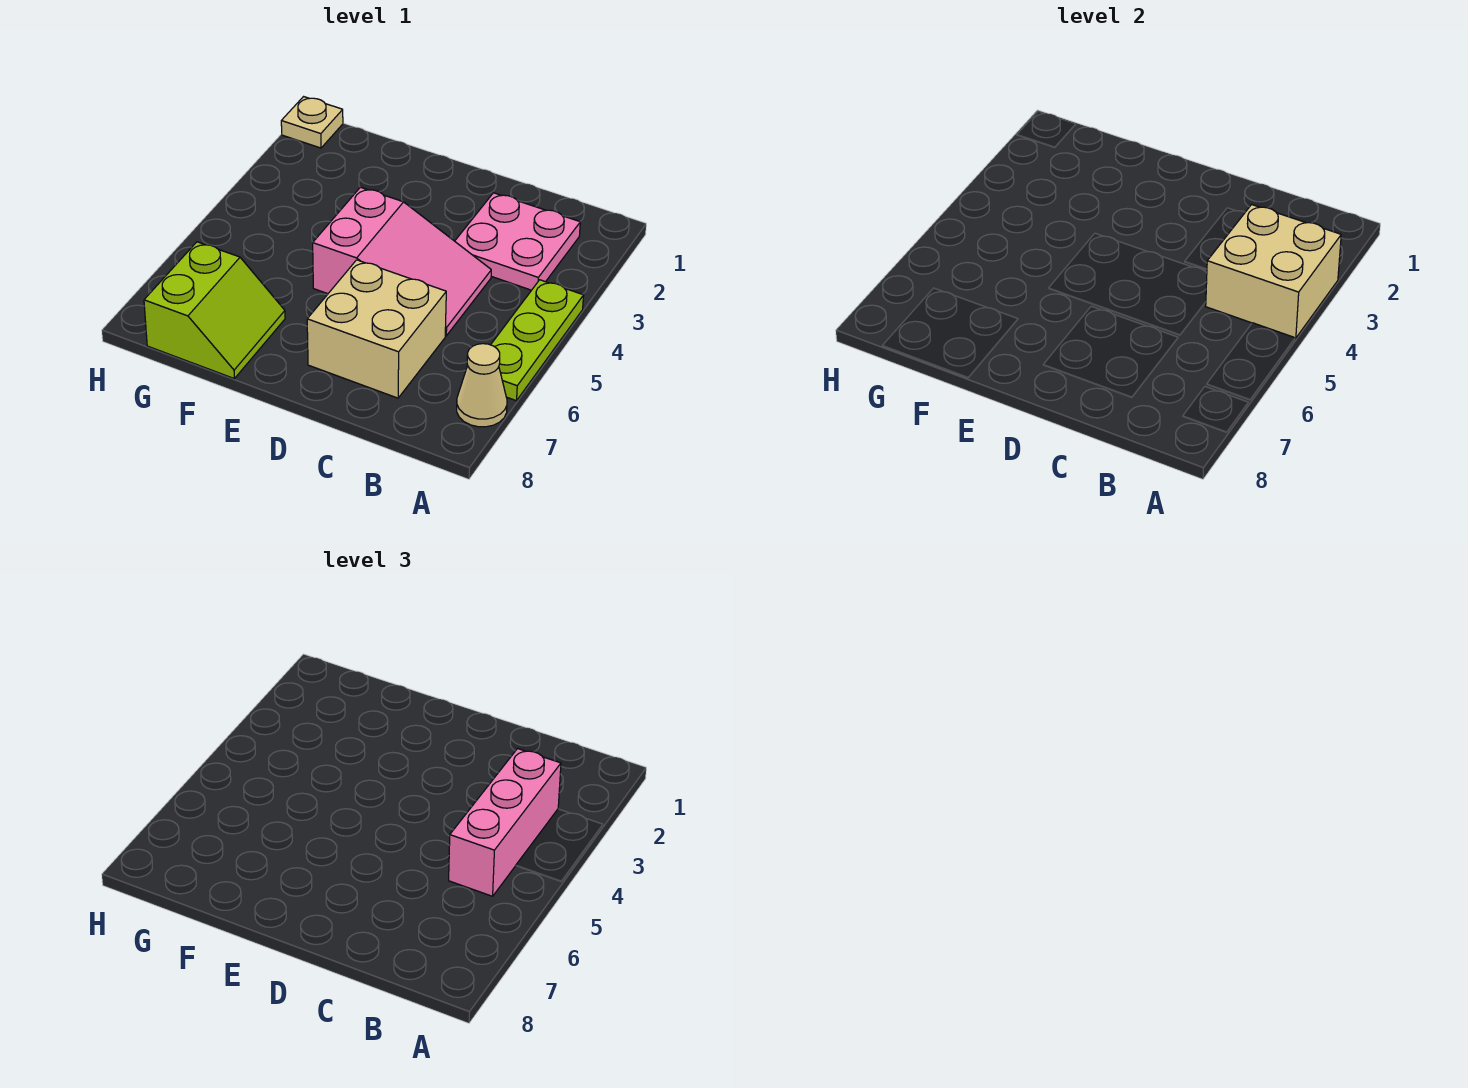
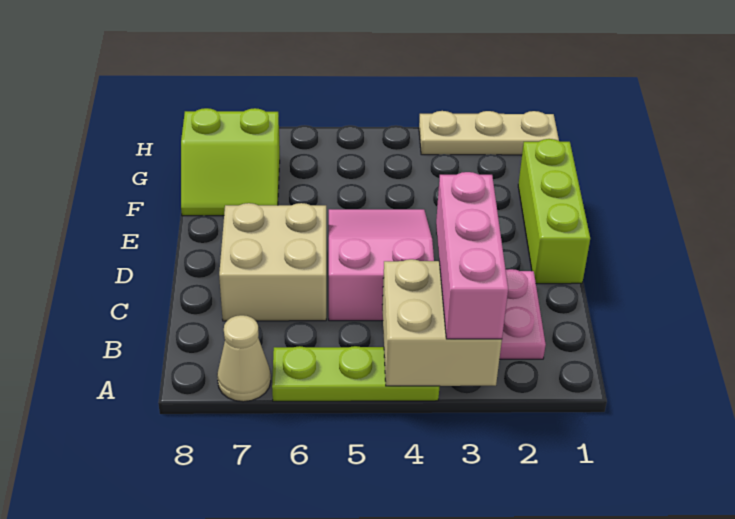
pink brick B3:B5 level 3 -> pink brick A3:C3 level 3
pink slope C4:E5 level 1 top E -> pink slope C4:E5 level 1 top C
none -> lime brick D1:F1 level 1
tan plate H1 level 1 -> tan plate H1:H3 level 1

